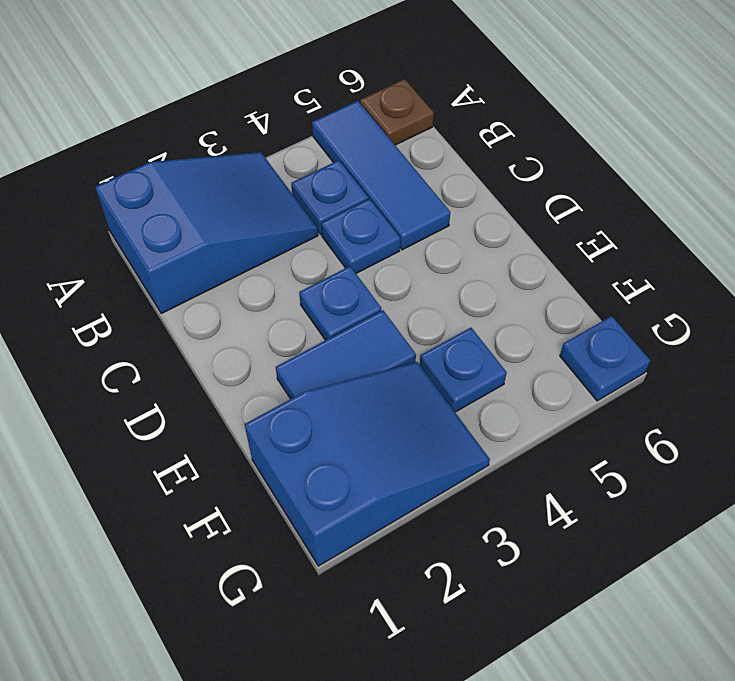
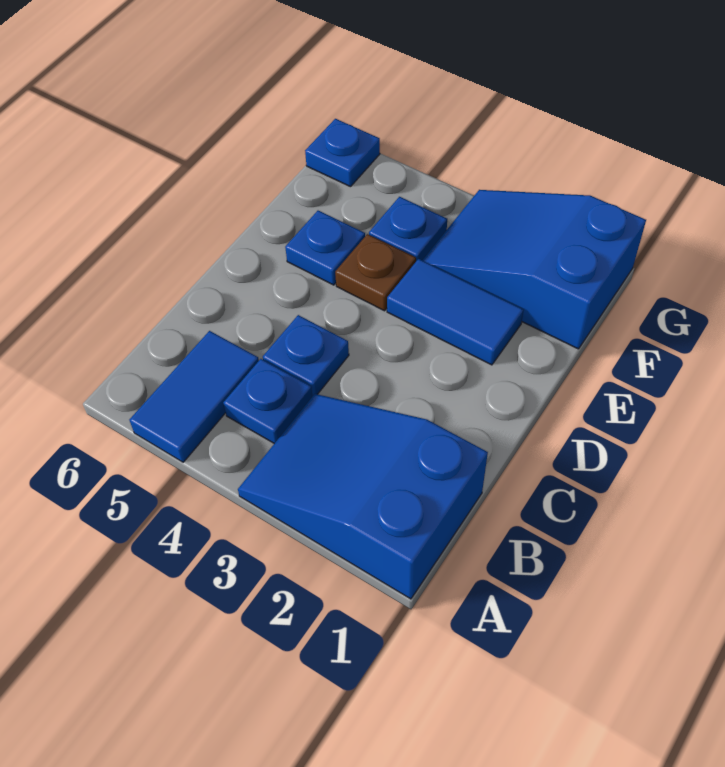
blue tile A5:C5 level 1 -> blue tile A5:B5 level 1
brown plate A6 level 1 -> brown plate E4 level 1
blue plate D3 level 1 -> blue plate E5 level 1

